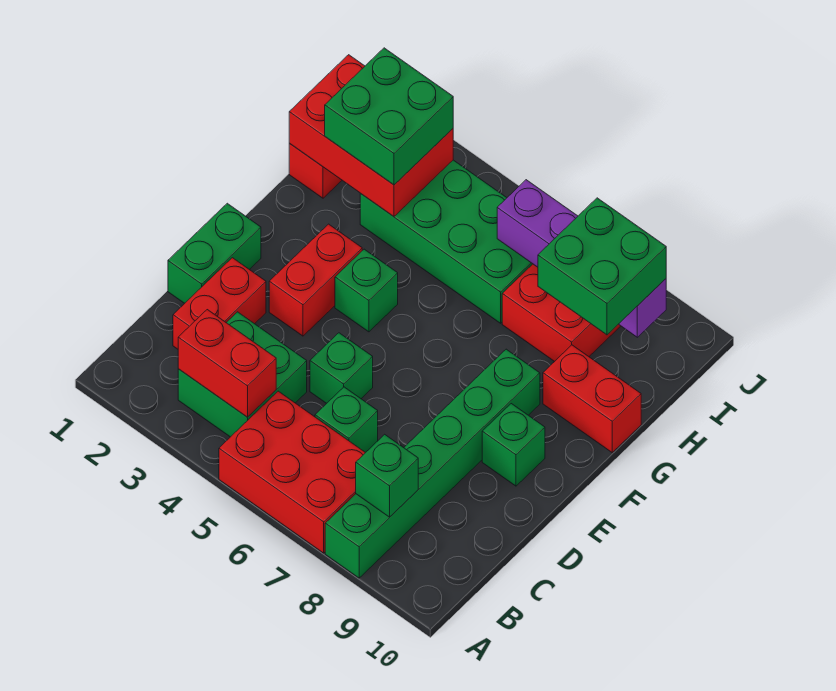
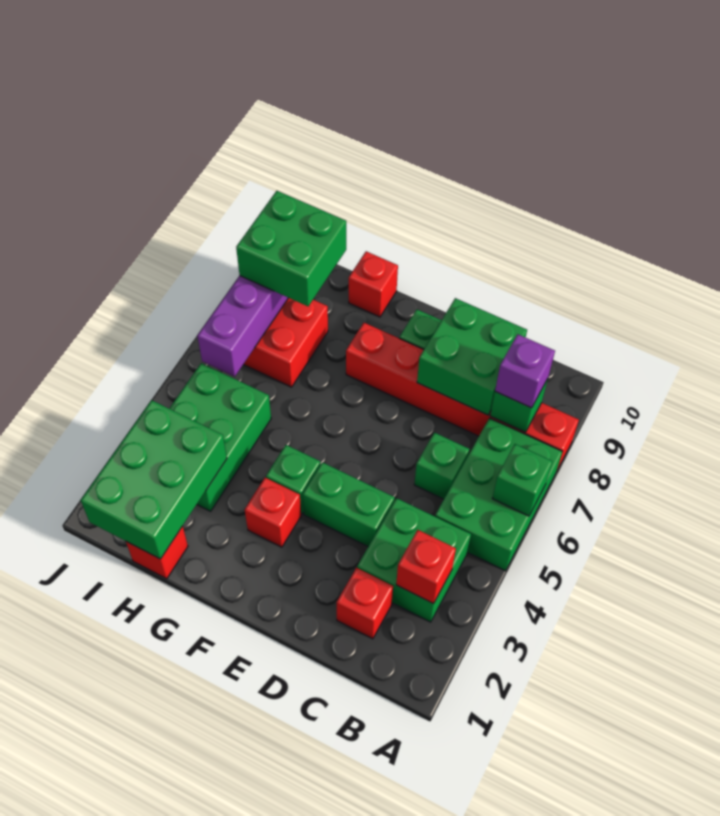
red brick A5:B7 level 1 -> green brick A5:B7 level 1
green brick A8:F8 level 1 -> red brick A8:F8 level 1
red brick B3:B4 level 2 -> red brick B3 level 2
none -> purple brick B8 level 3
red brick C2:D2 level 1 -> red brick C2 level 1
green brick D1:E1 level 1 -> green brick D4:E4 level 1
green brick D5 level 1 -> green brick A6 level 2
red brick E3:F3 level 1 -> red brick F3 level 1
red brick G9:G10 level 1 -> red brick G10 level 1
red brick H1:I3 level 2 -> green brick H1:I3 level 2
green brick H2:I3 level 3 -> green brick C8:D9 level 2
green brick H3:I6 level 1 -> green brick H3:I5 level 1

